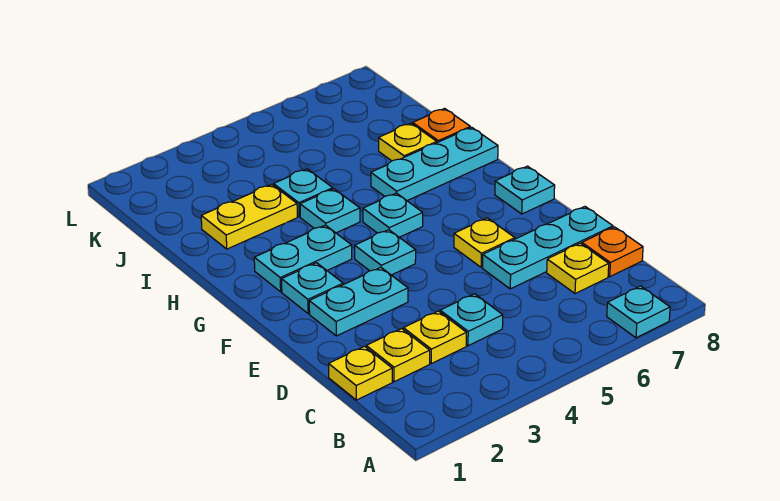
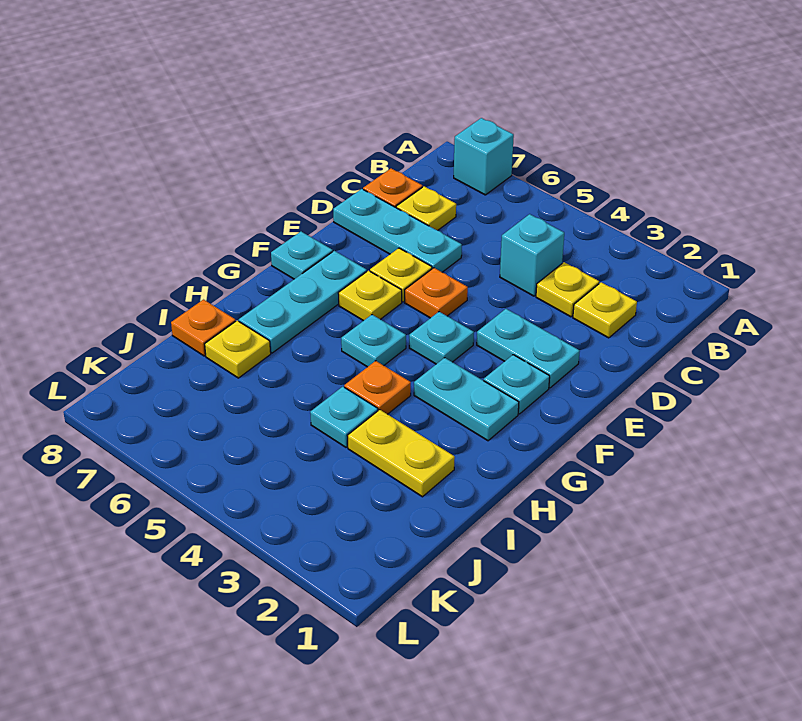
cyan plate A7 level 1 -> cyan brick A7 level 1
yellow plate C1 level 1 -> yellow plate F6 level 1
cyan plate C4 level 1 -> cyan brick C4 level 1
none -> orange plate E5 level 1
cyan plate H4 level 1 -> orange plate H4 level 1
cyan plate H6:H8 level 1 -> cyan plate F7:H7 level 1

